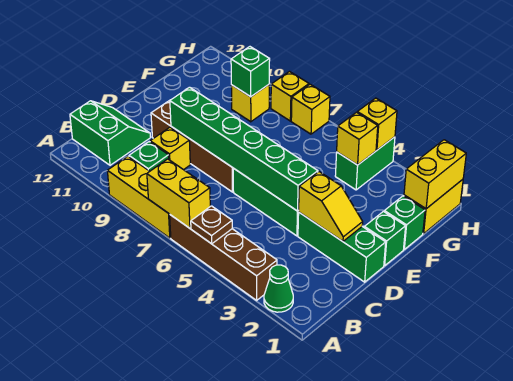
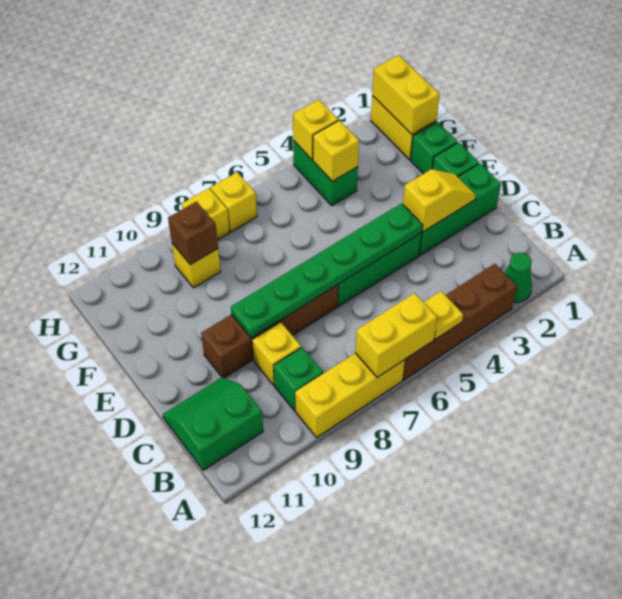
brown plate A5 level 2 -> yellow plate A5 level 2
green brick D4:D9 level 2 -> green plate D4:D9 level 2
green brick G9 level 2 -> brown brick G9 level 2

